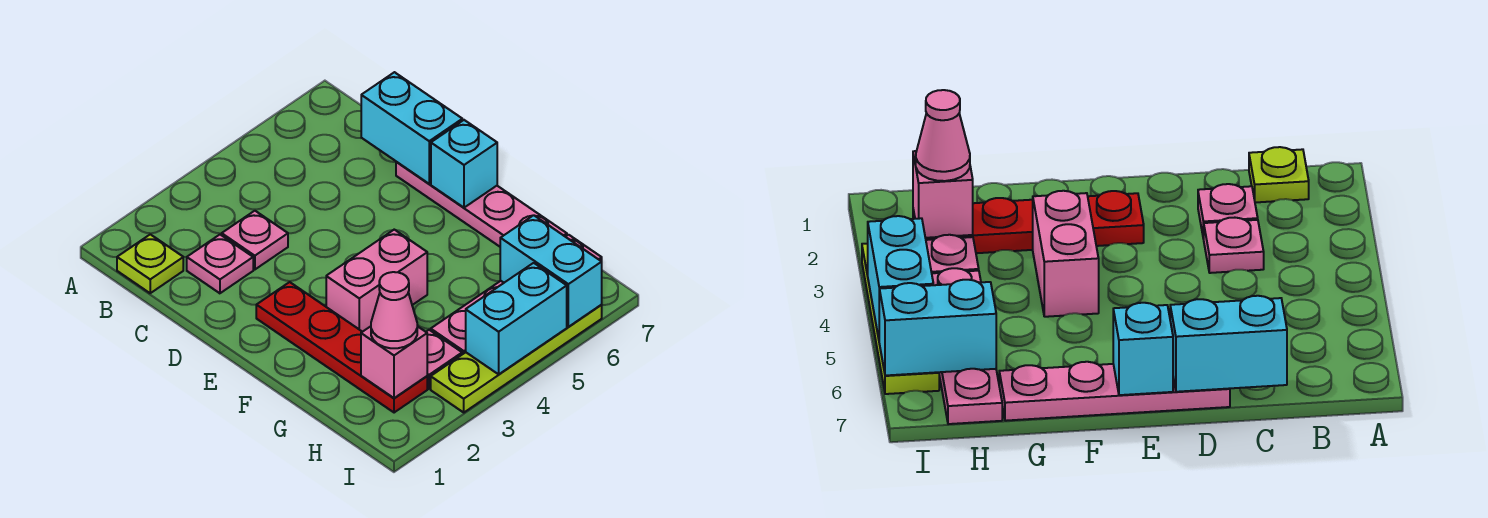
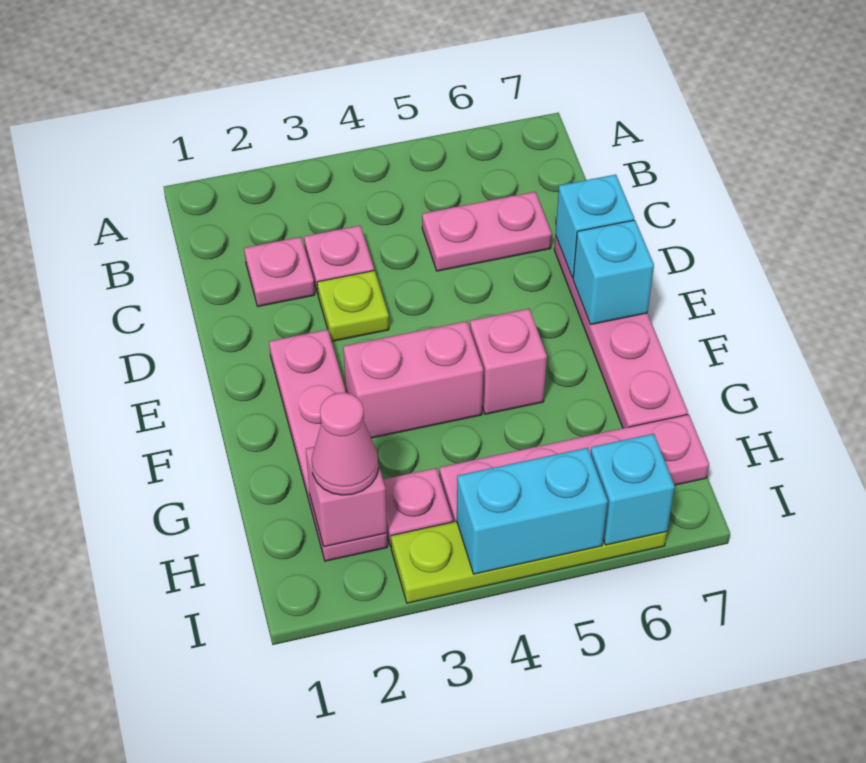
lime plate B1 level 1 -> lime plate D3 level 1
none -> pink plate C5:C6 level 1
cyan brick C7:D7 level 2 -> cyan brick D7 level 2
red plate E2:H2 level 1 -> pink plate E2:H2 level 1
none -> pink brick F5 level 1
cyan brick H6:I6 level 2 -> cyan brick I6 level 2

